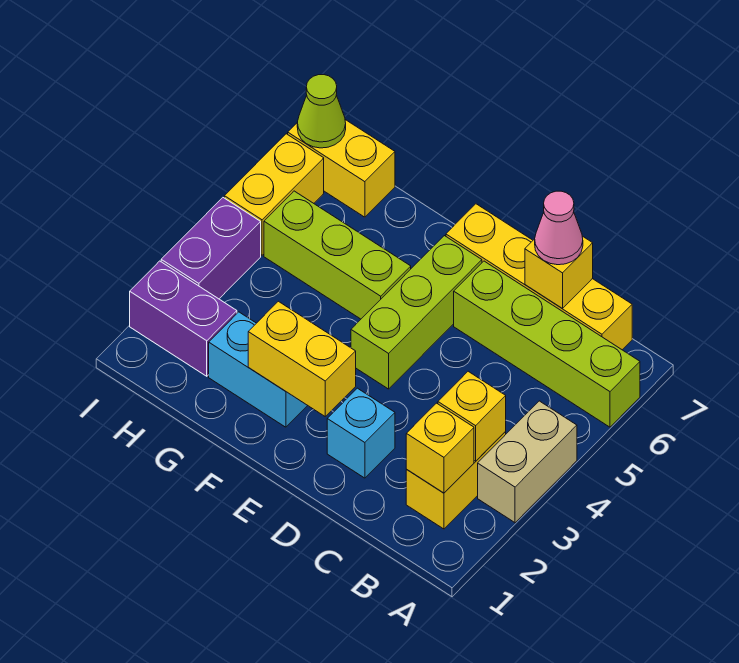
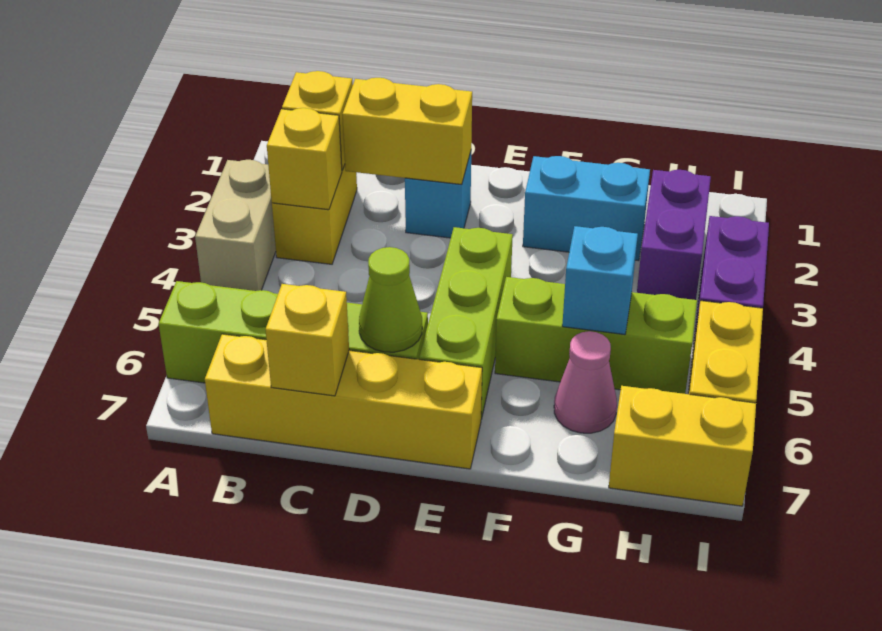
pink cone C7 level 3 -> pink cone G6 level 1
yellow brick E2:F2 level 2 -> yellow brick C2:D2 level 2
none -> cyan brick G5 level 2
purple brick H2:I2 level 1 -> purple brick H2:H3 level 1
lime cone I7 level 2 -> lime cone D6 level 2

